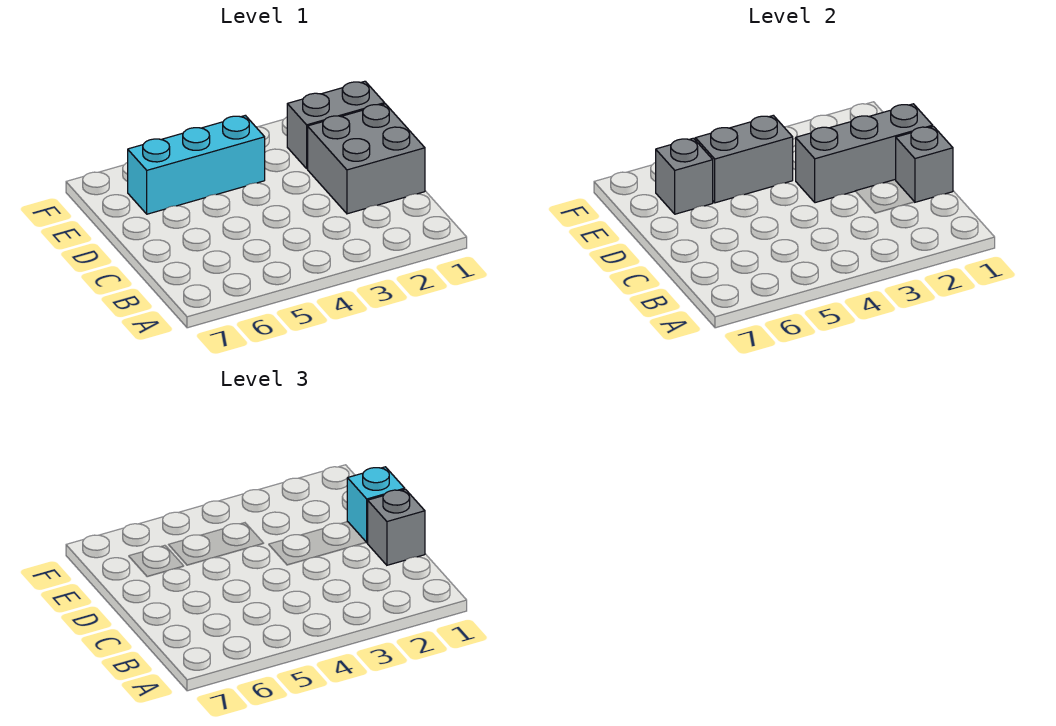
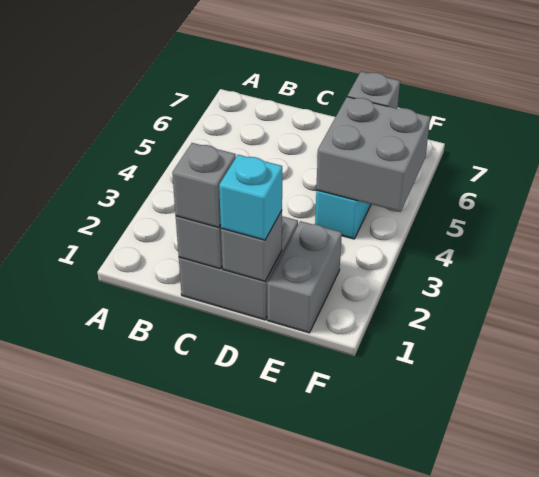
grey brick D1:D3 level 2 -> grey brick D1 level 2
grey brick E4:E5 level 2 -> grey brick E4:F5 level 2

